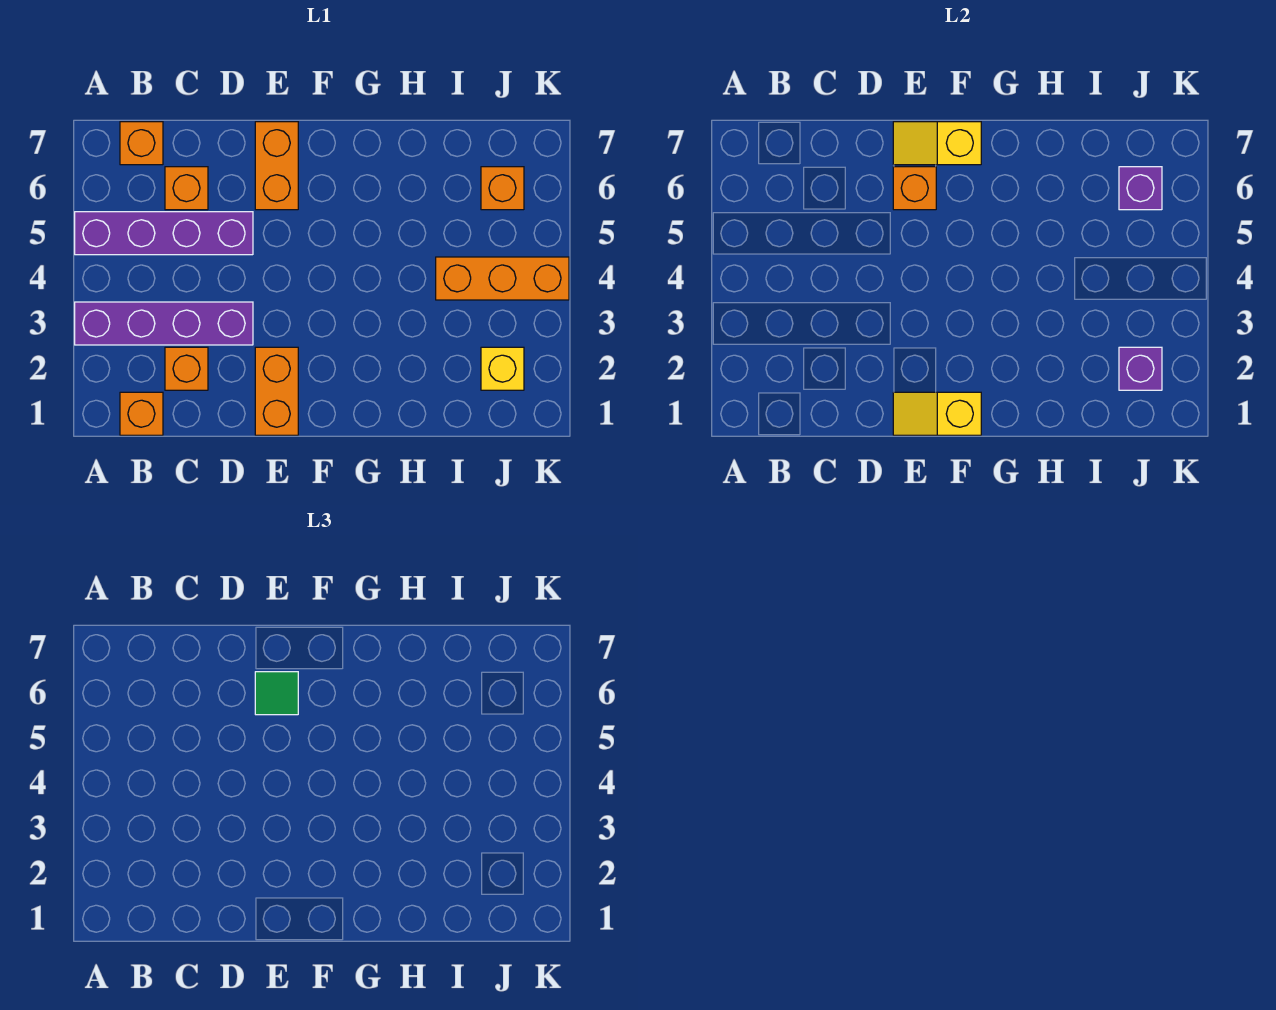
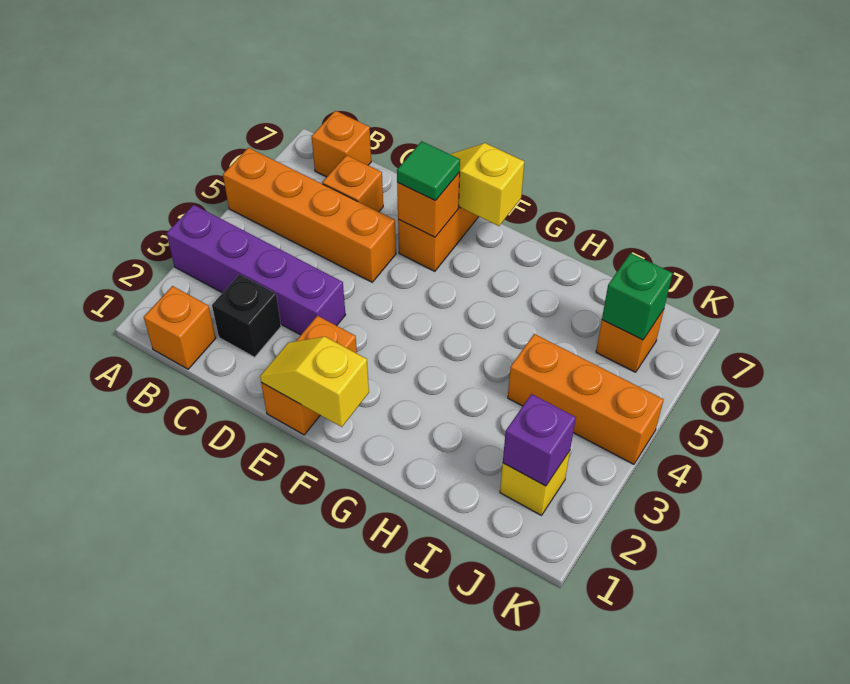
purple brick A5:D5 level 1 -> orange brick A5:D5 level 1
orange brick C2 level 1 -> black brick C2 level 1
purple brick J6 level 2 -> green brick J6 level 2

